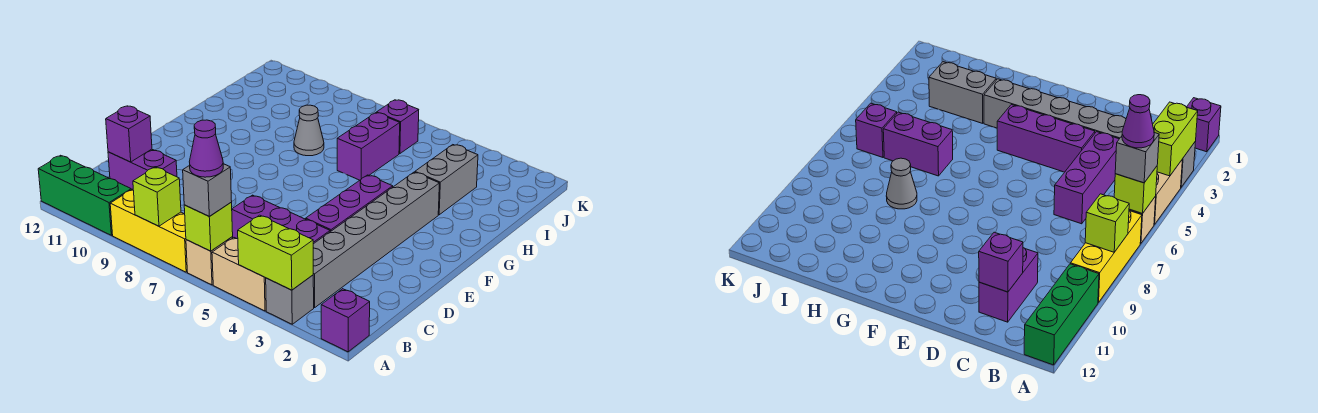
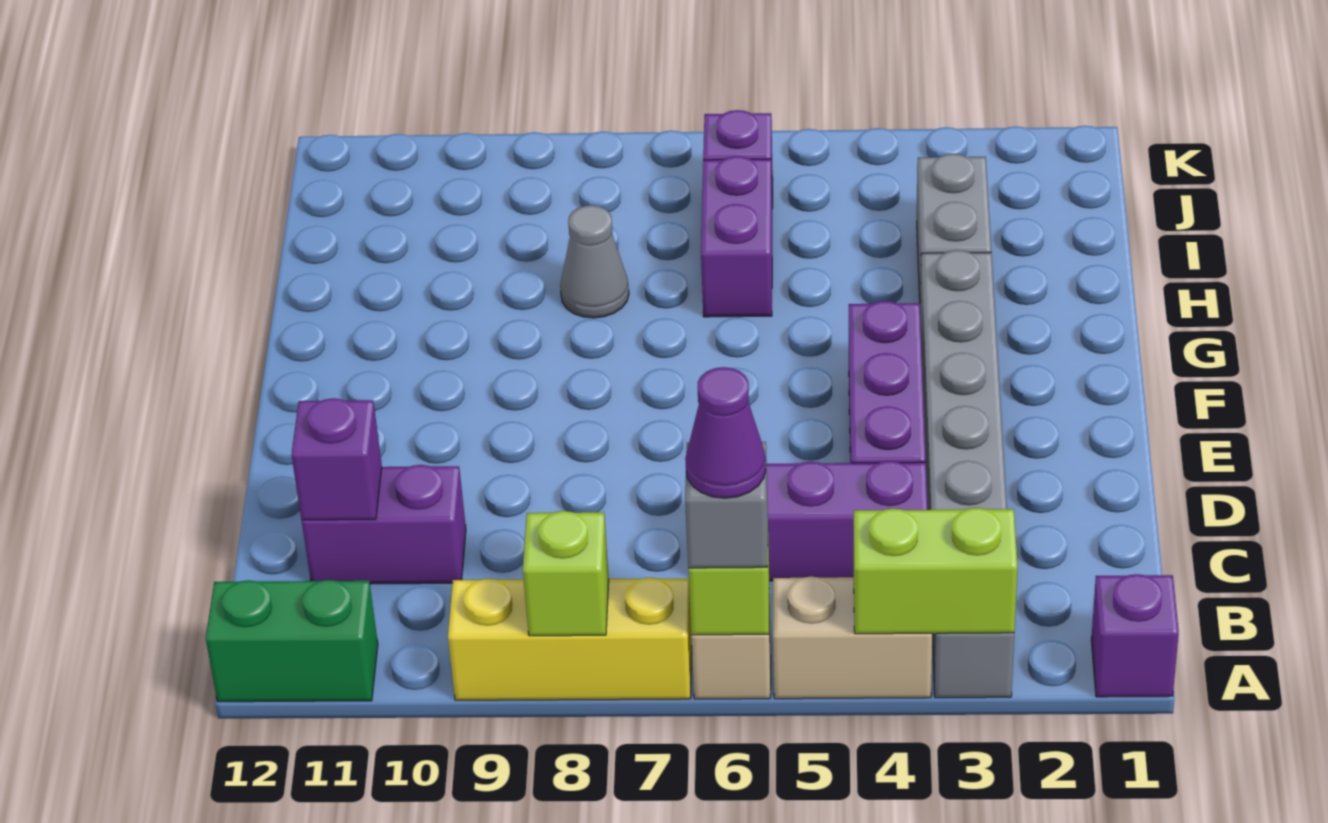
green brick A10:A12 level 1 -> green brick A11:A12 level 1

